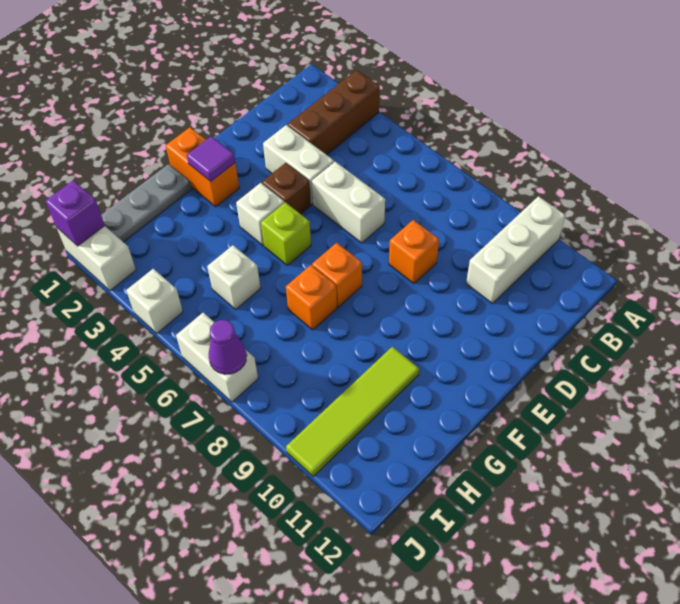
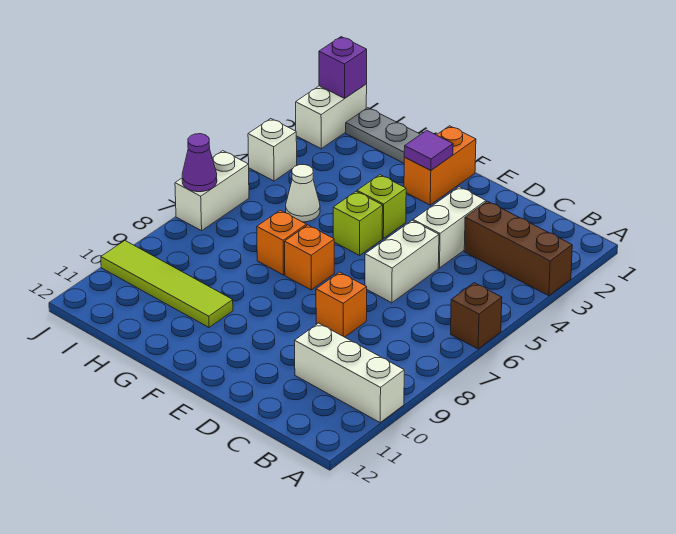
brown brick E4 level 1 -> brown brick A6 level 1
white brick F4 level 1 -> lime brick F4 level 1
white brick H5 level 1 -> white cone H5 level 1

